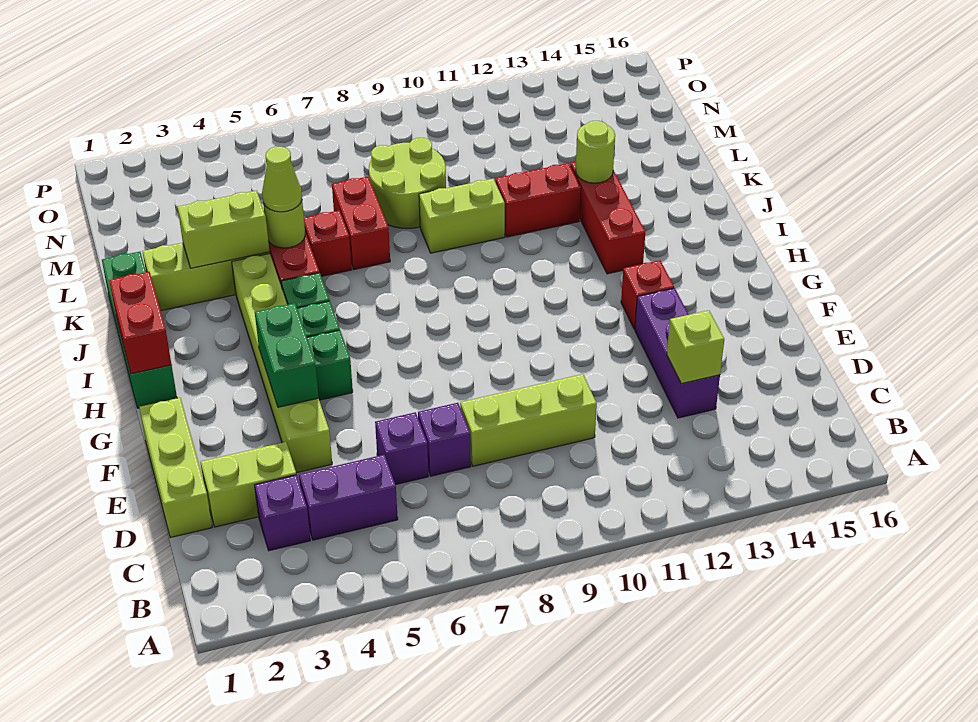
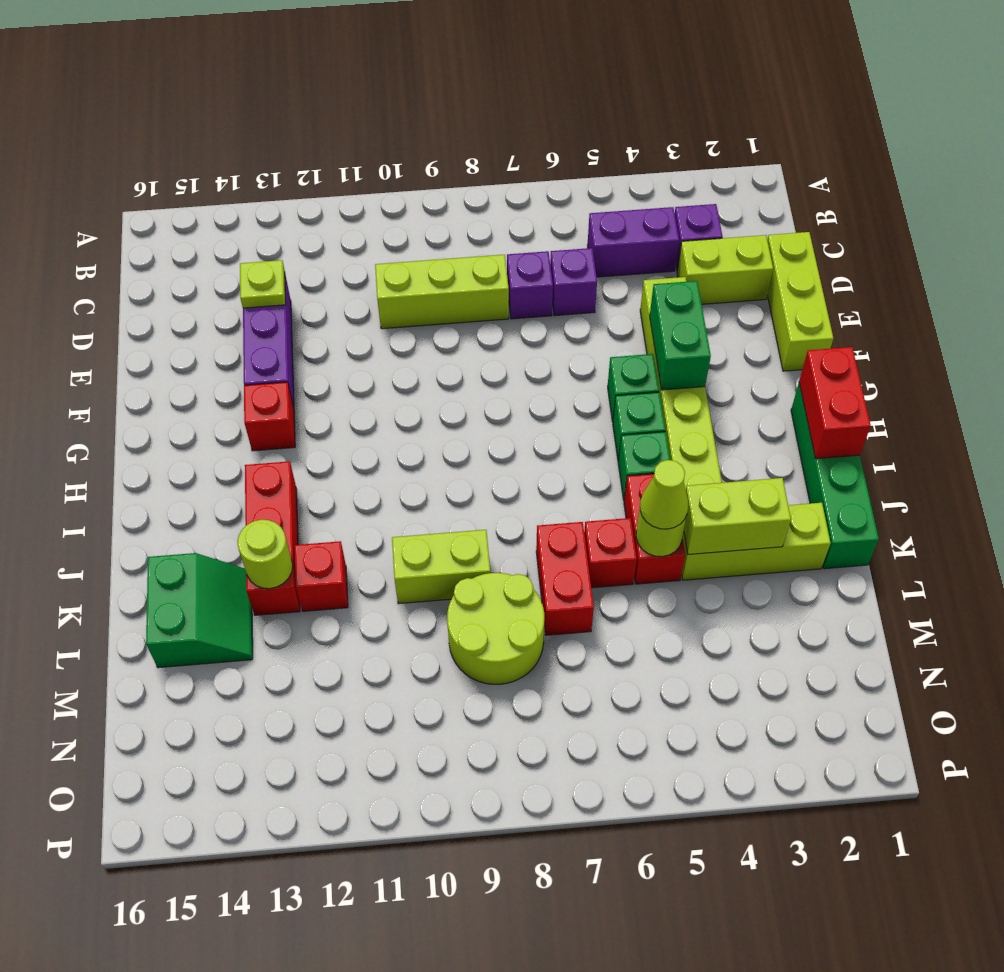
lime brick D13 level 2 -> lime plate D13 level 2
red brick K11:K12 level 1 -> red brick K12 level 1
none -> green slope K14:L15 level 1 top 15

